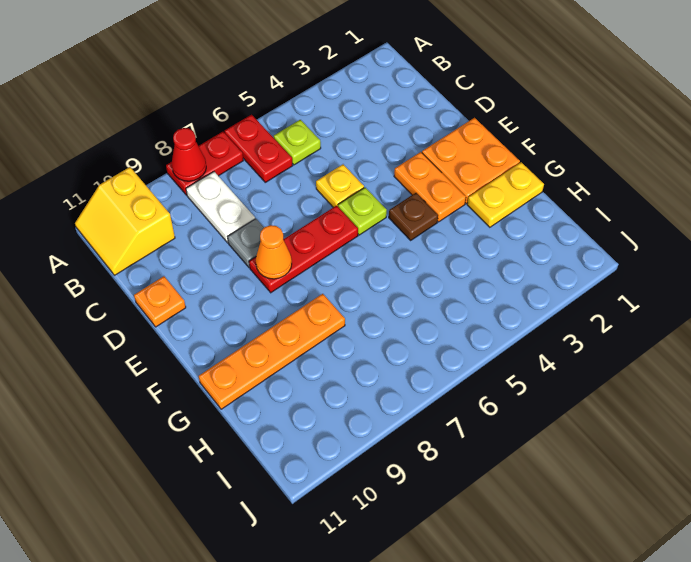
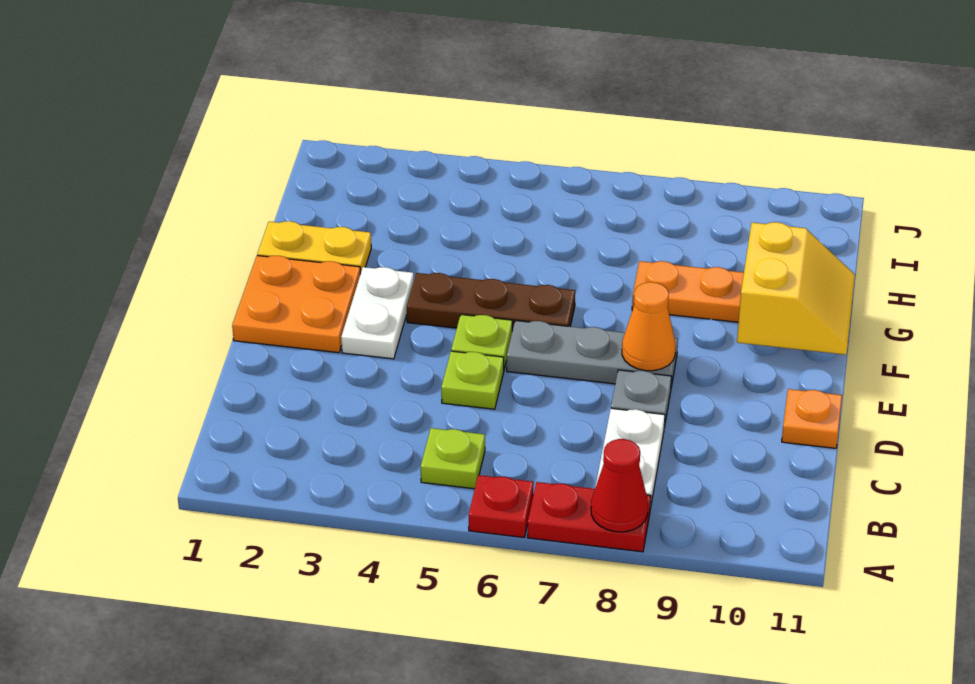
red plate A6:B6 level 1 -> red plate A6 level 1
yellow slope A10:B11 level 1 top 10 -> yellow slope F10:G11 level 2 top 10
yellow plate D5 level 1 -> lime plate D5 level 1
orange plate E3:F3 level 1 -> white plate E3:F3 level 1
red plate E6:E8 level 1 -> grey plate E6:E8 level 1
brown plate F4 level 1 -> brown plate F4:F6 level 1

